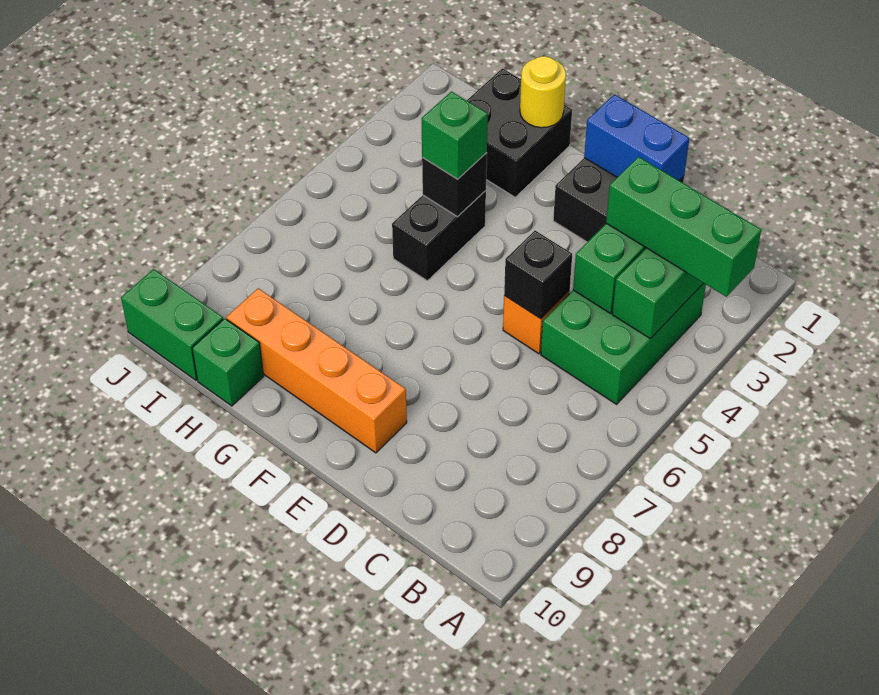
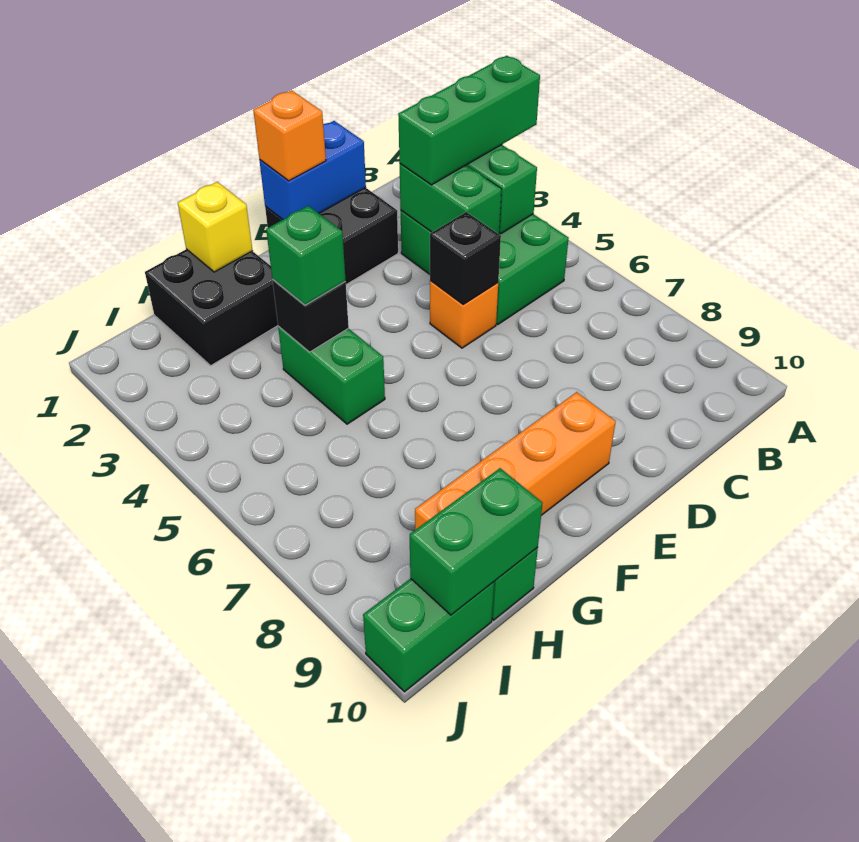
none -> orange brick E1 level 3
yellow round brick G1 level 2 -> yellow brick G1 level 2
black brick G4:G5 level 1 -> green brick G4:G5 level 1
none -> green brick H10:I10 level 2

